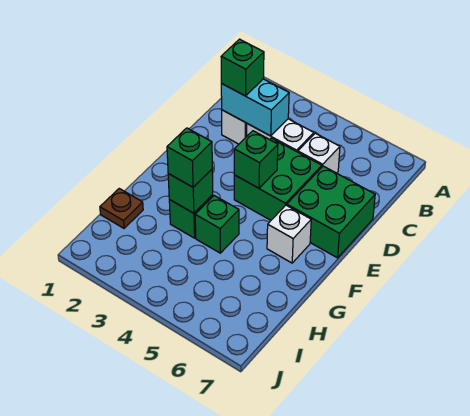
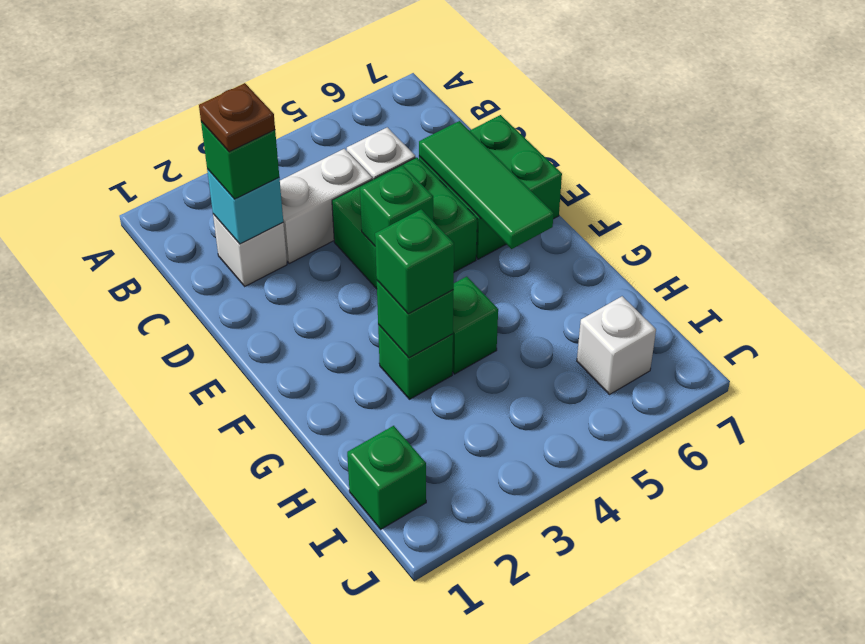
cyan brick C2:C3 level 2 -> cyan brick C2 level 2
none -> green tile D6:F6 level 2
white brick F6 level 1 -> white brick I6 level 1
brown plate H1 level 1 -> brown plate C2 level 4
none -> green brick I1 level 1

